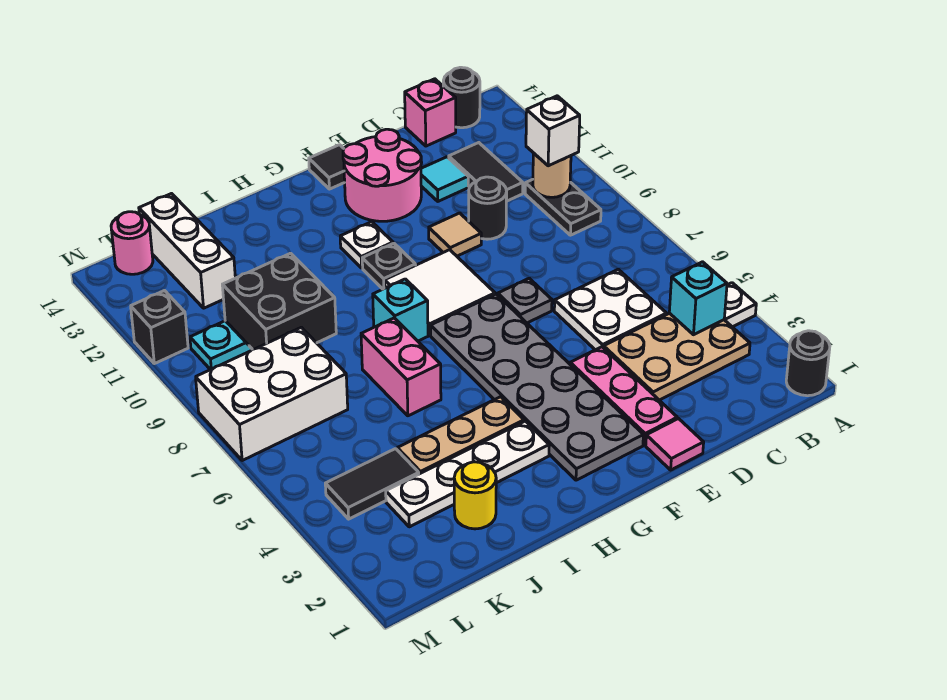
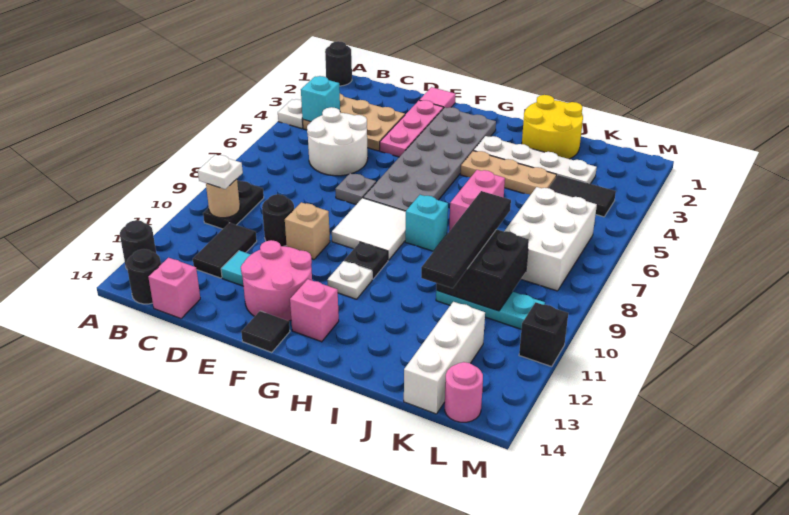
none -> black round brick A13 level 1
white brick B10 level 3 -> white plate B10 level 3
white plate C5:D6 level 1 -> white round brick C5:D6 level 1
tan tile E10 level 1 -> tan brick E10 level 1
none -> pink brick G13 level 1
yellow round brick J2 level 1 -> yellow round brick I1:J2 level 1
none -> black tile J8:J11 level 3
white brick K7:M8 level 1 -> white brick K6:L8 level 1

